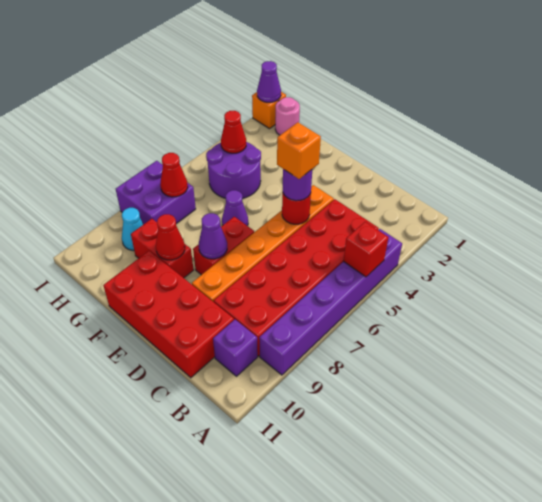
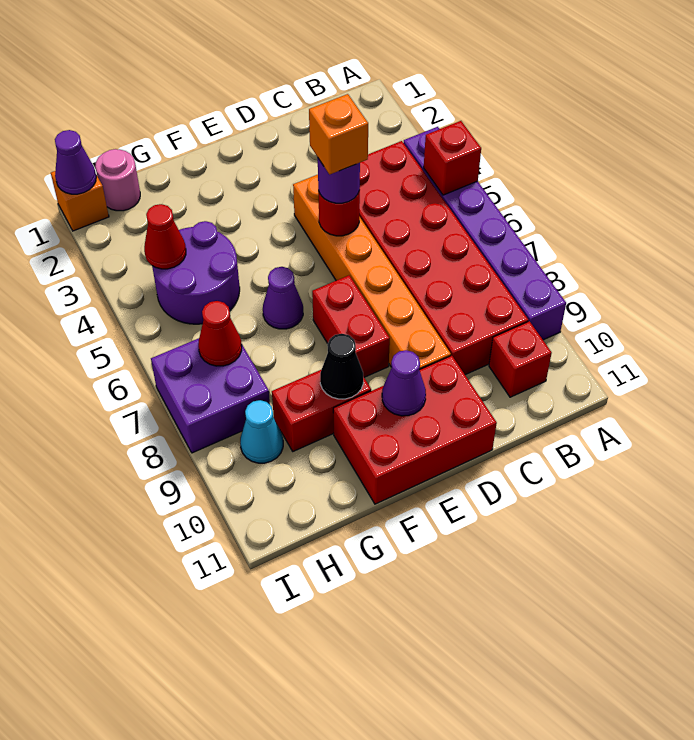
purple brick B10 level 1 -> red brick B10 level 1
red brick C10:F11 level 1 -> red brick D10:F11 level 1
purple cone E8 level 2 -> purple cone E10 level 2
red cone F9 level 2 -> black cone F9 level 2

